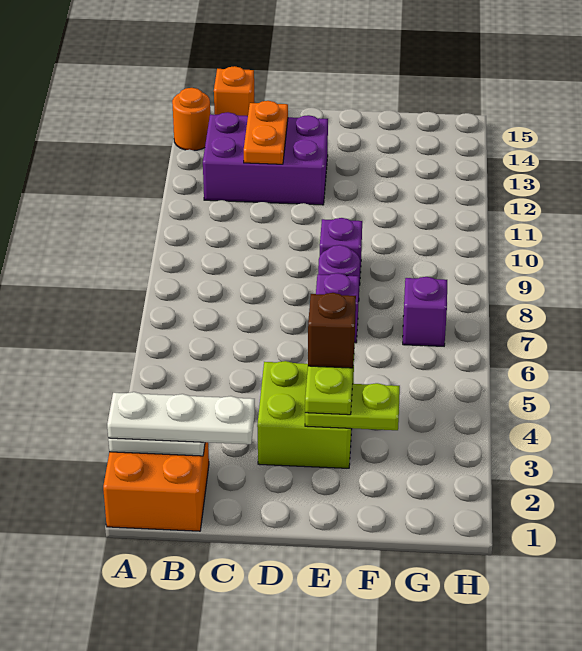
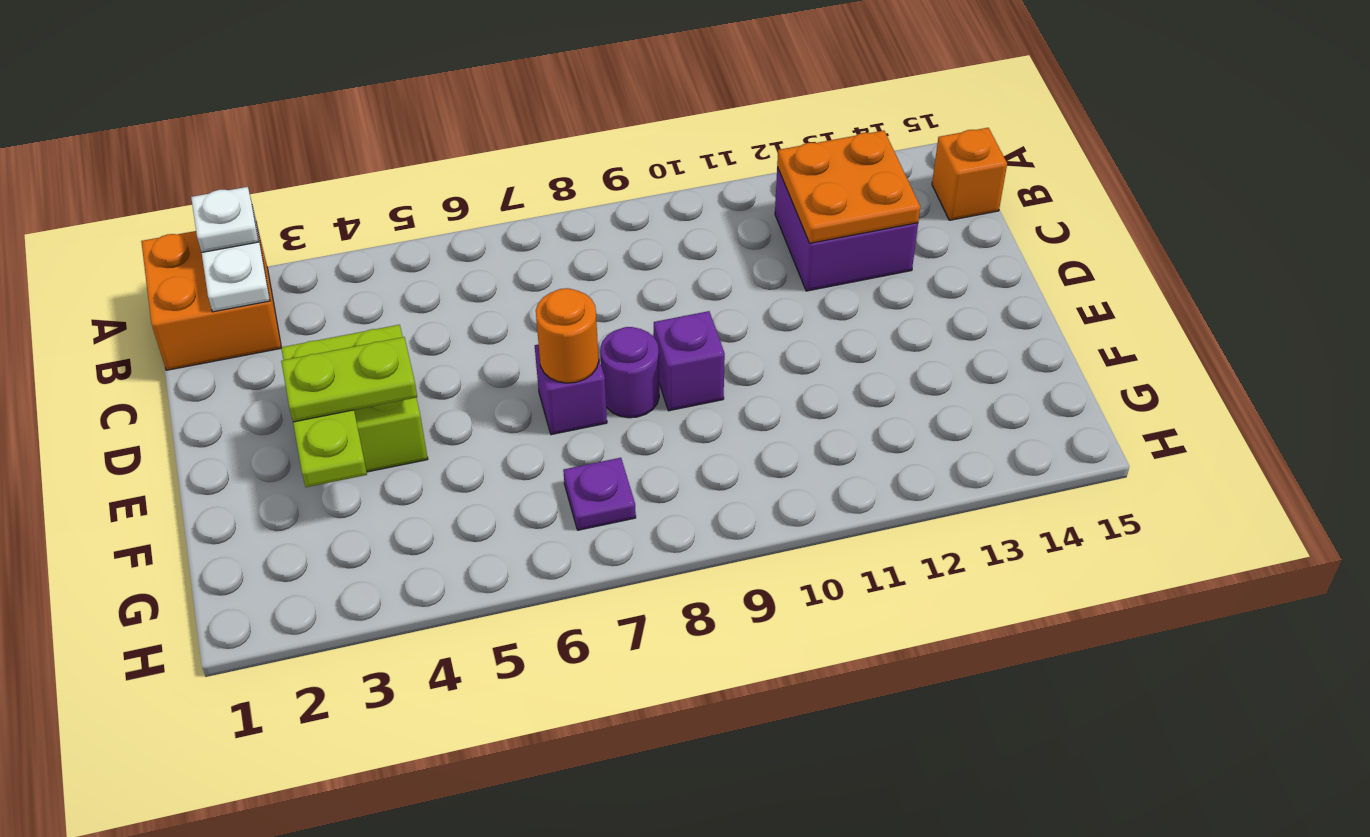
white plate A2:C2 level 3 -> white plate A2 level 3
orange round brick A14 level 1 -> orange round brick E7 level 2
purple brick B12:D13 level 1 -> purple brick B12:C13 level 1
orange plate C12:C13 level 2 -> orange plate B12:C13 level 2
brown brick E4 level 4 -> none
purple brick G7 level 1 -> purple plate G7 level 1

